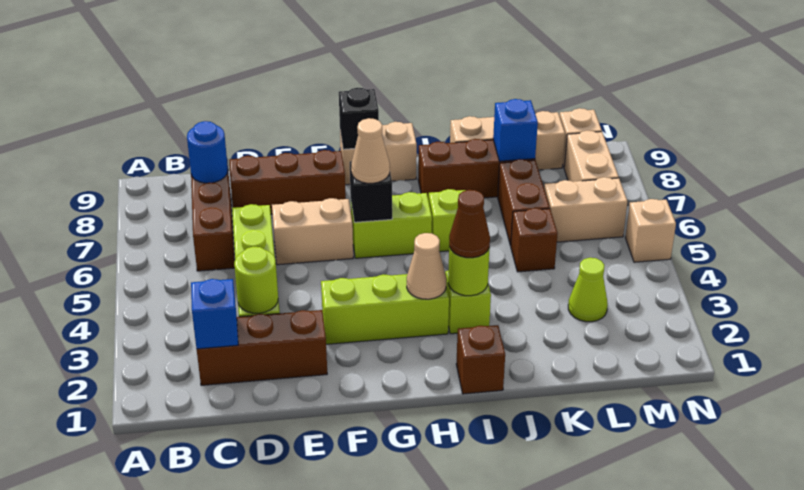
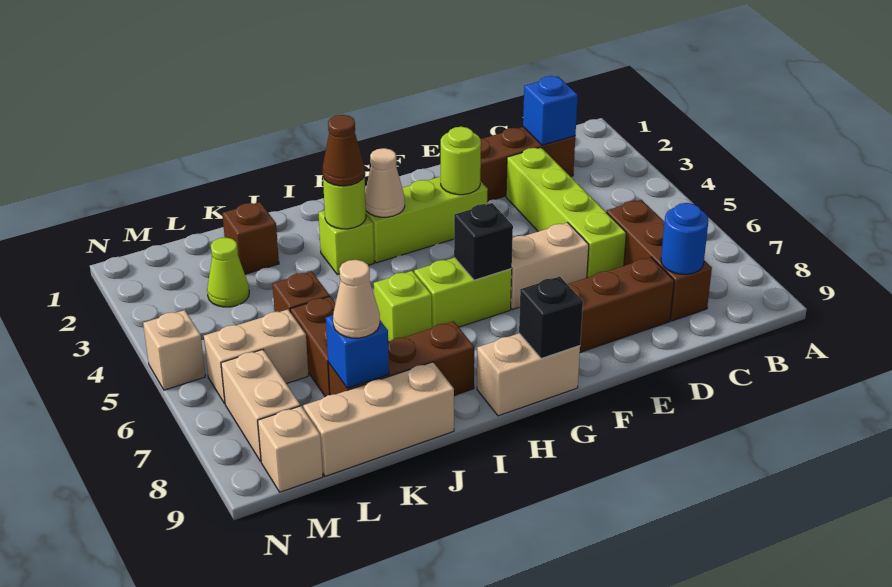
lime round brick D3 level 2 -> lime round brick F3 level 2
tan cone G6 level 3 -> tan cone K8 level 3
brown brick I1 level 1 -> brown brick K2 level 1

